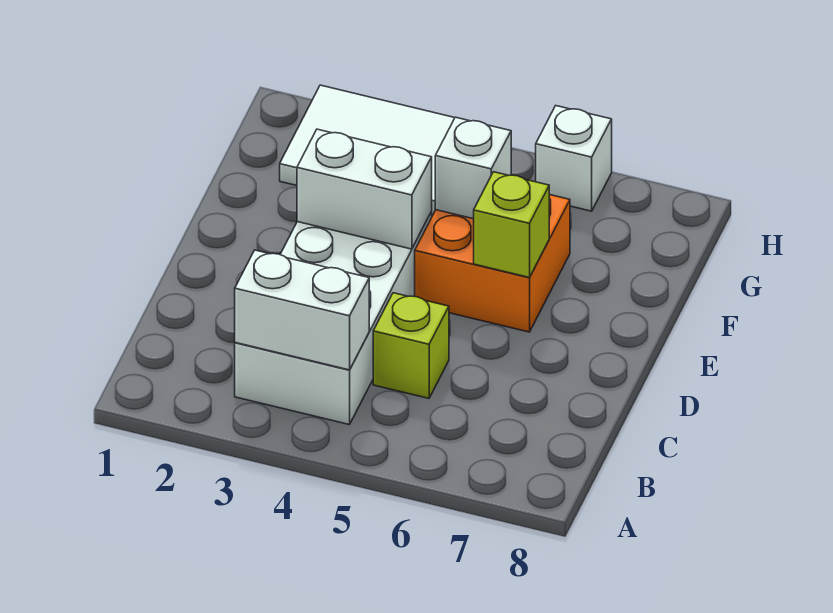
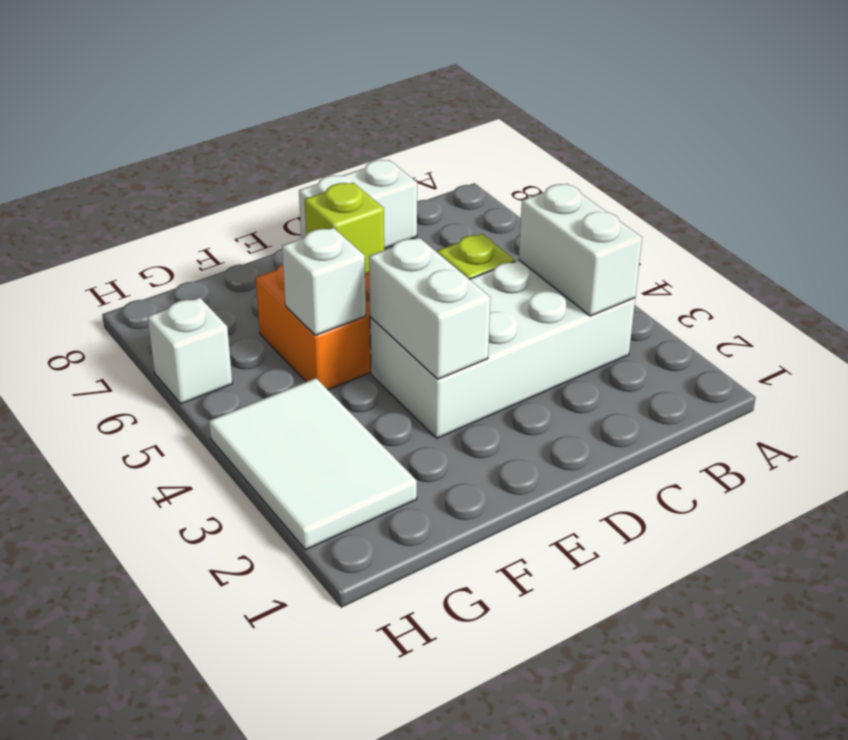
none -> white brick C8:D8 level 1

